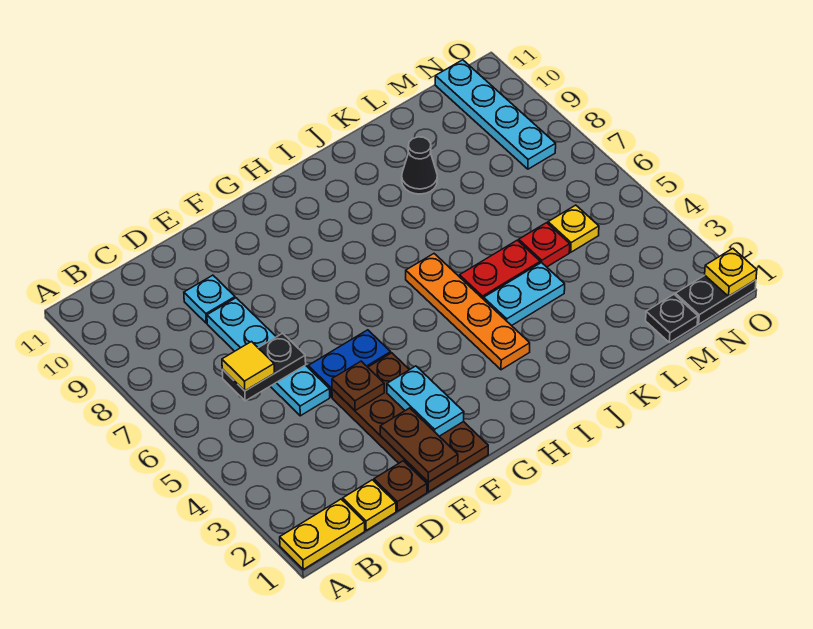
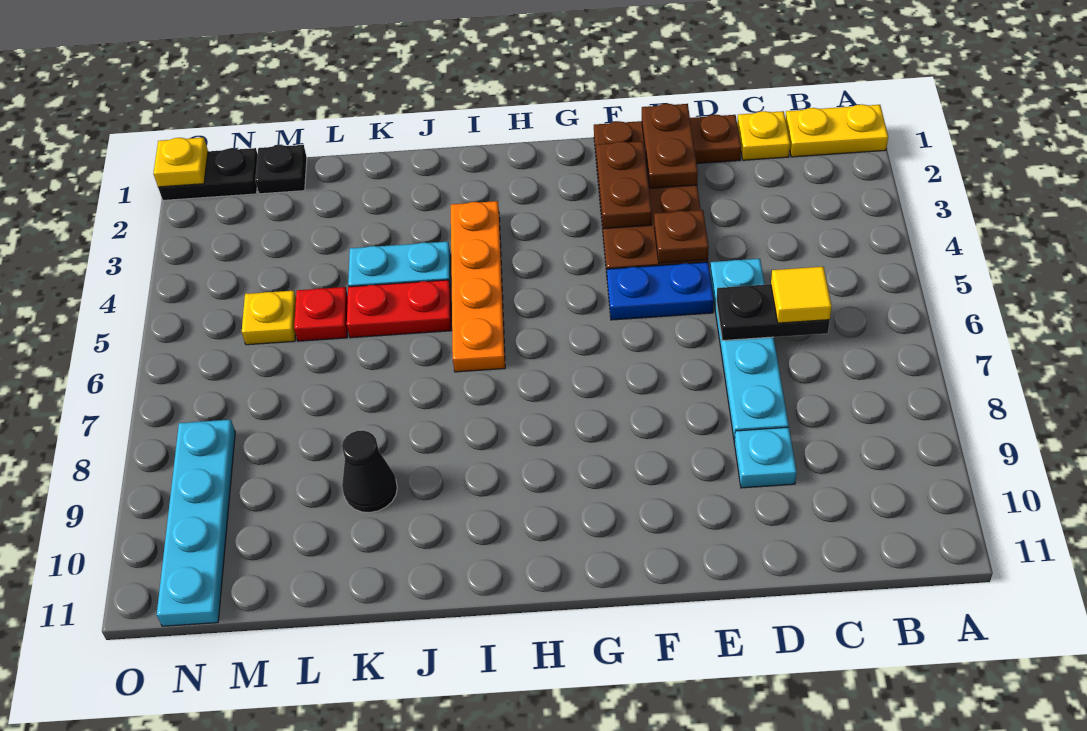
cyan plate F2:F3 level 2 -> brown plate F2:F3 level 2

